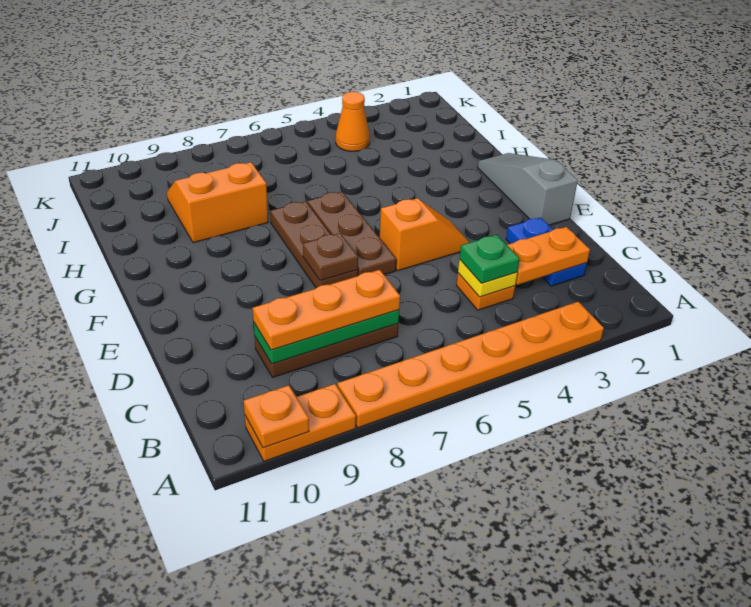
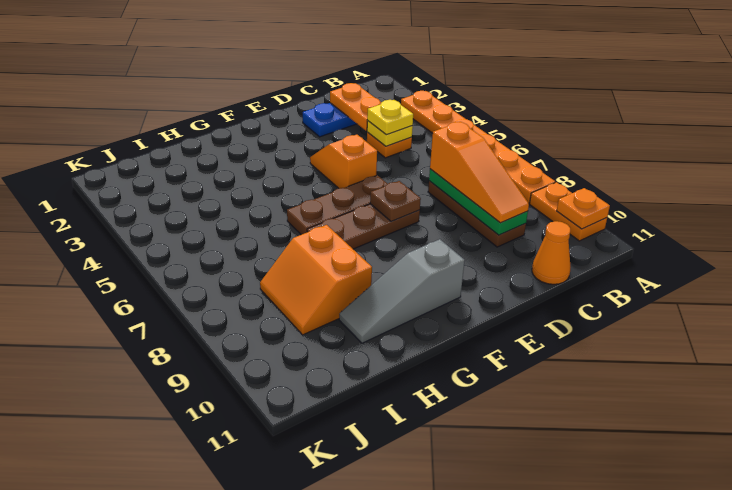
green plate C4 level 3 -> yellow plate C4 level 3
orange plate C7:C9 level 3 -> orange slope C7:C9 level 3 top 7
grey slope E1:G1 level 1 top E -> grey slope F10:H10 level 1 top F
orange cone J4 level 1 -> orange cone C11 level 1

